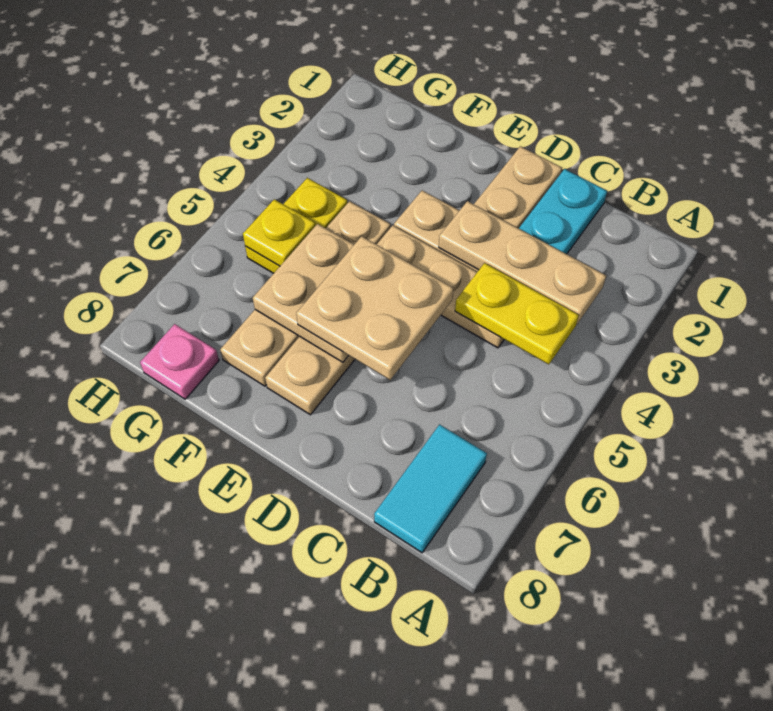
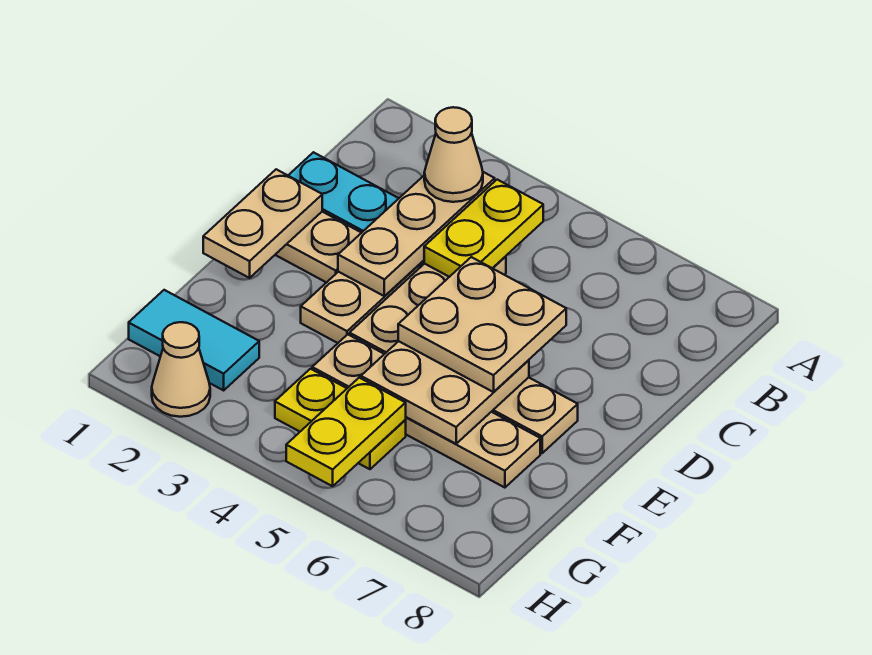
none -> tan cone B3 level 3
cyan tile B7:B8 level 1 -> cyan tile G1:G2 level 1
none -> tan plate D1:E1 level 2
yellow plate G5 level 2 -> yellow plate G5:H5 level 2
pink plate G8 level 1 -> none
none -> tan cone H2 level 1

